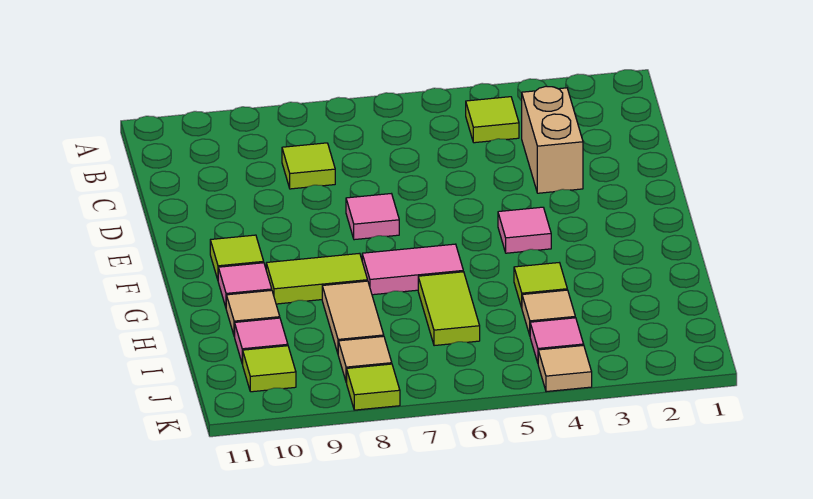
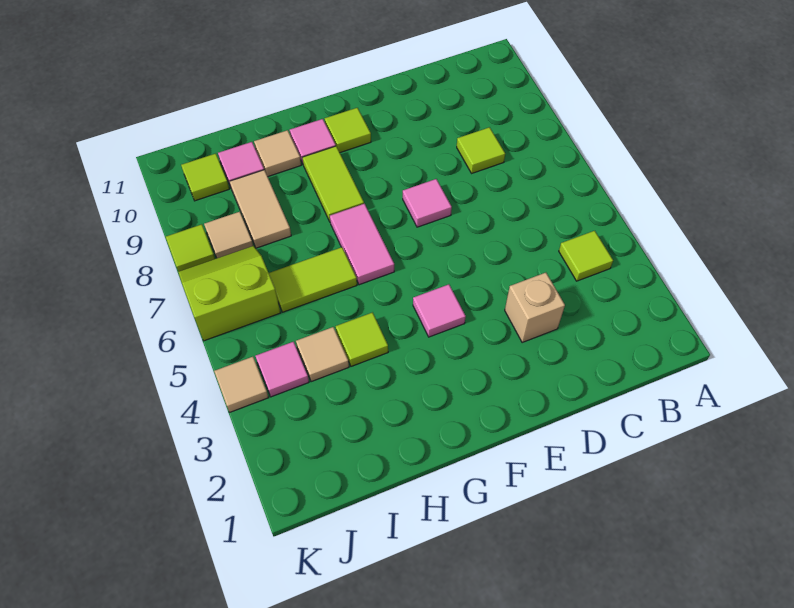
tan brick C3:D3 level 1 -> tan brick D3 level 1
tan tile H8:I8 level 1 -> tan tile I8:I9 level 1
none -> lime slope J6:K7 level 1 top 6

